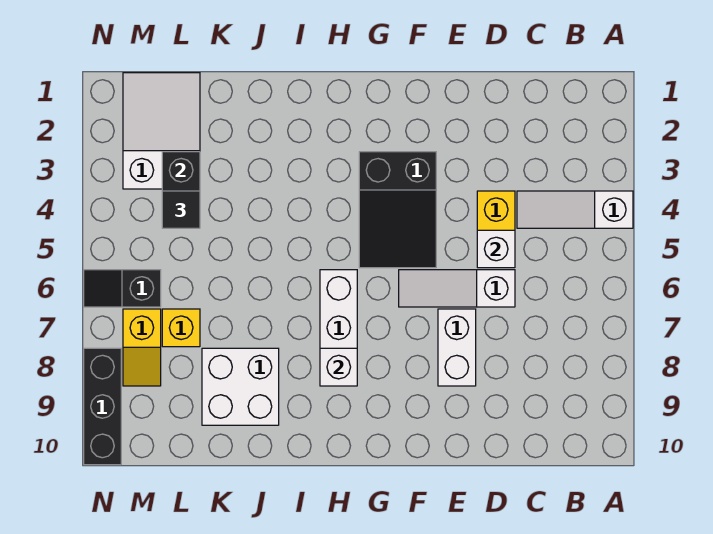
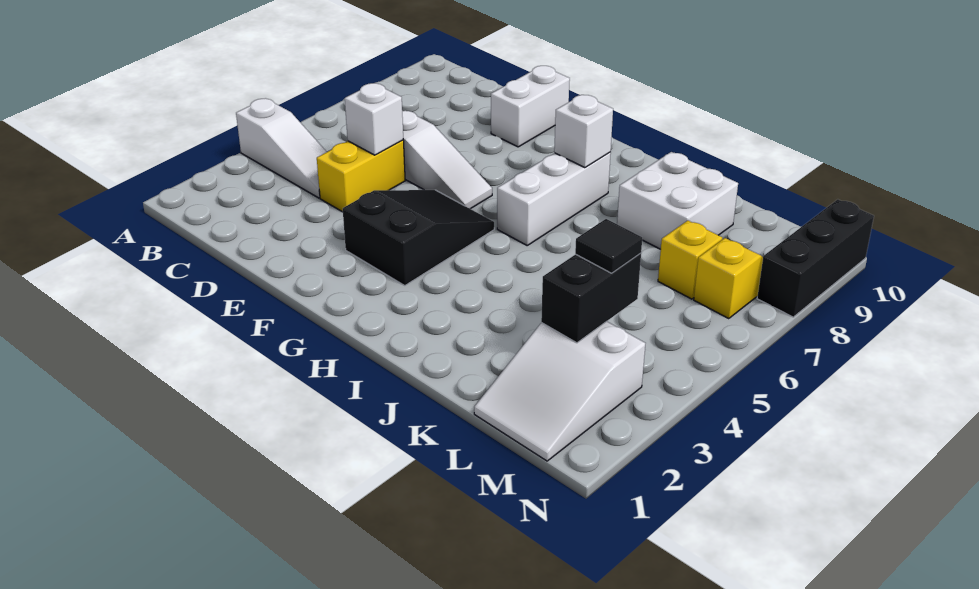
white brick E7:E8 level 1 -> white brick E9:E10 level 1
black slope M6:N6 level 1 top M -> none

